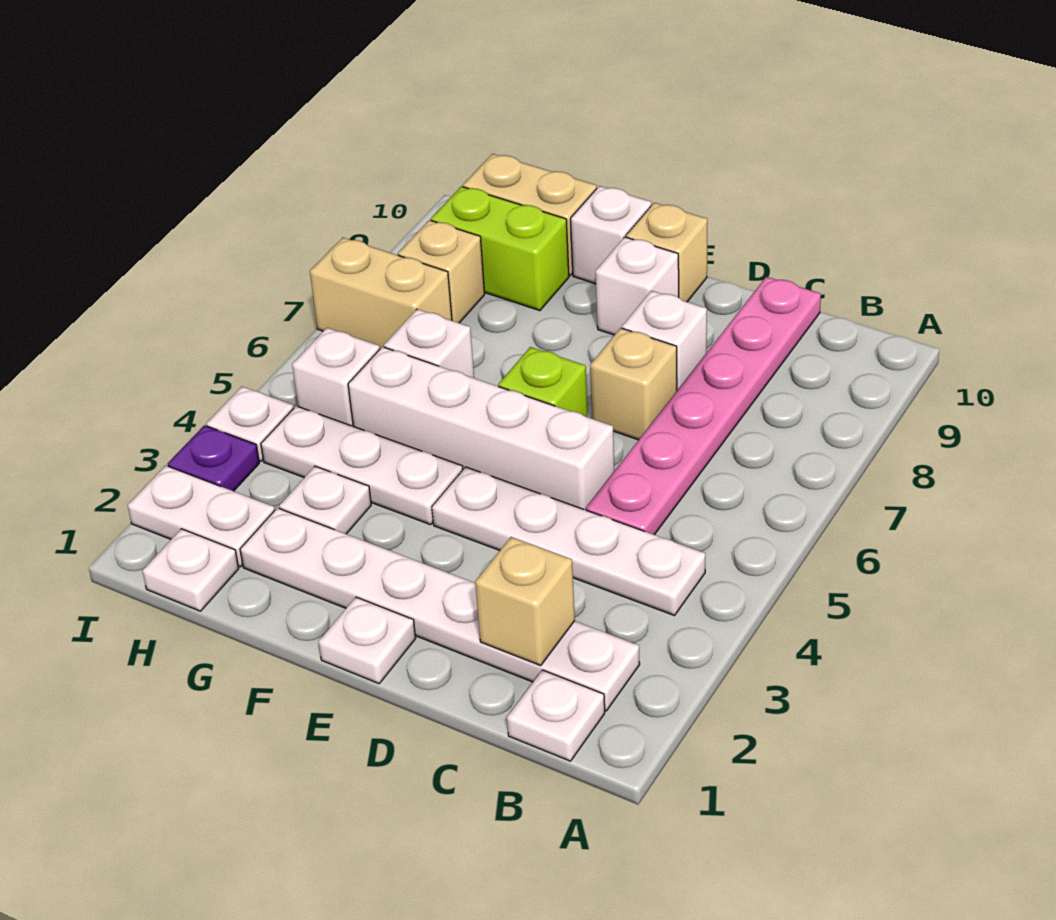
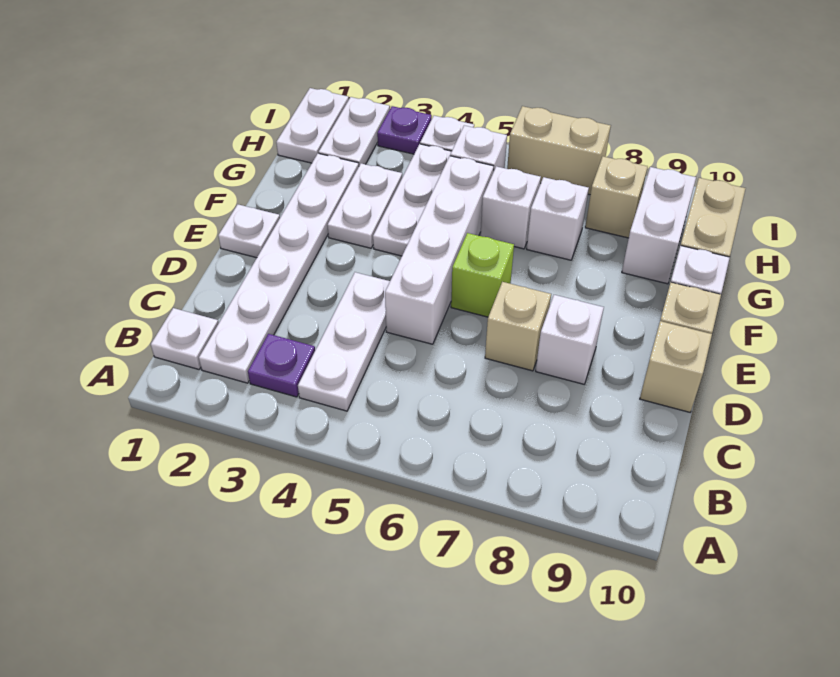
none -> purple plate B3 level 1
white plate B4:E4 level 1 -> white plate B4:D4 level 1
tan brick C2 level 2 -> tan brick D10 level 1
pink plate C5:C10 level 1 -> none
white brick E9 level 1 -> white brick G7 level 1
white plate G3 level 1 -> white plate F3:G3 level 1
lime brick G9:H9 level 1 -> white brick G9:H9 level 1
white plate H1 level 1 -> white plate H1:I1 level 1
tan brick H7:I7 level 1 -> tan brick I6:I7 level 1

